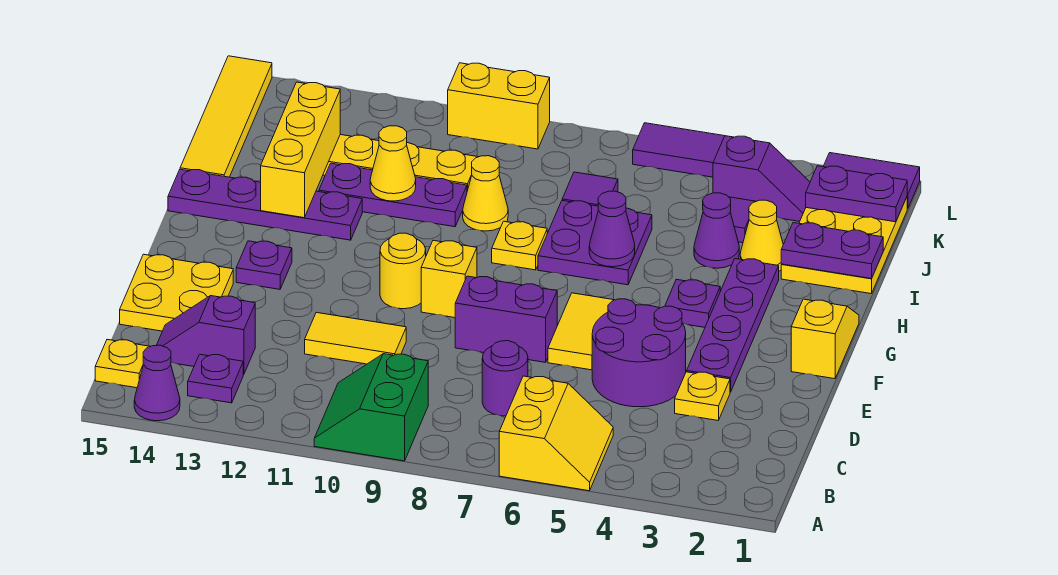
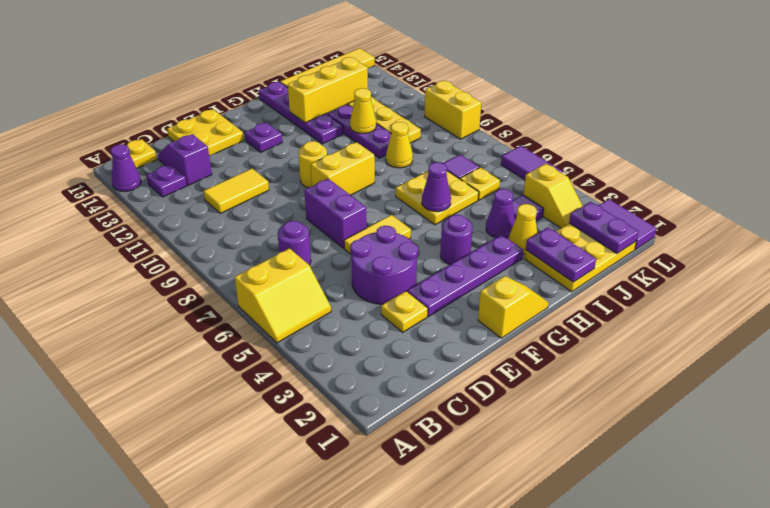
green slope A9:B10 level 1 top 9 -> none
yellow tile D10:D11 level 1 -> yellow tile C11:D11 level 1
yellow brick F9 level 1 -> yellow brick F9:G9 level 1
purple plate G4 level 1 -> purple round brick G4 level 1
purple plate H6:I7 level 1 -> yellow plate H6:I7 level 1
yellow plate H8 level 1 -> yellow plate J6 level 1
purple slope K3:K4 level 1 top 4 -> yellow slope K3:K4 level 1 top 4

